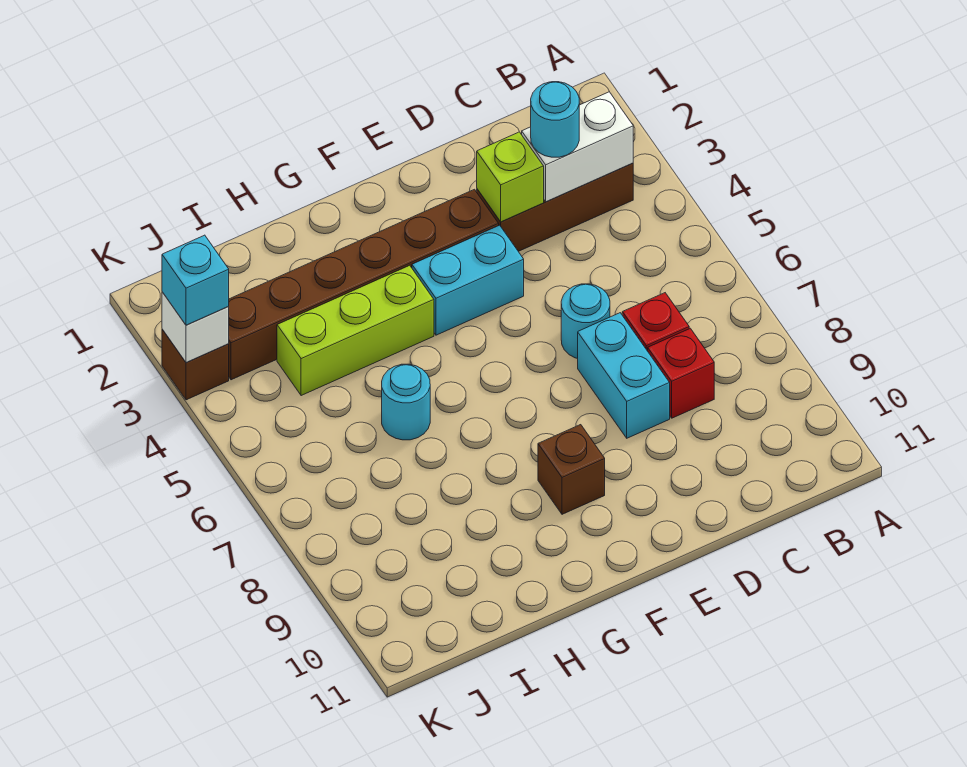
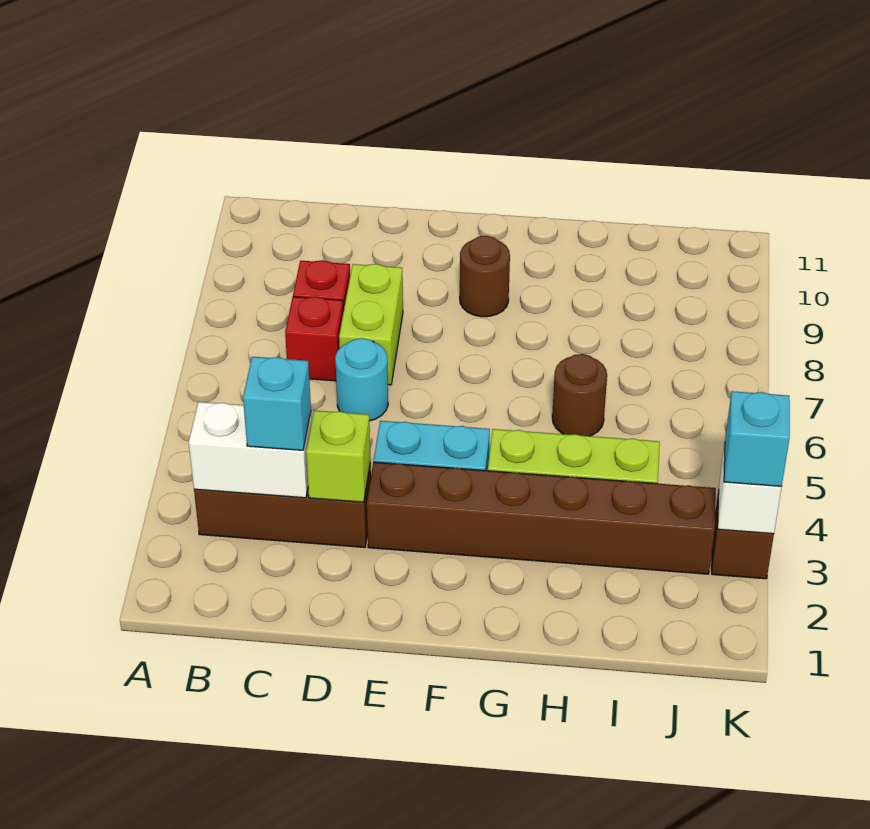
cyan round brick C3 level 3 -> cyan brick C3 level 3
cyan brick D7:D8 level 1 -> lime brick D7:D8 level 1
brown brick F9 level 1 -> brown round brick F9 level 1
cyan round brick H6 level 1 -> brown round brick H6 level 1

